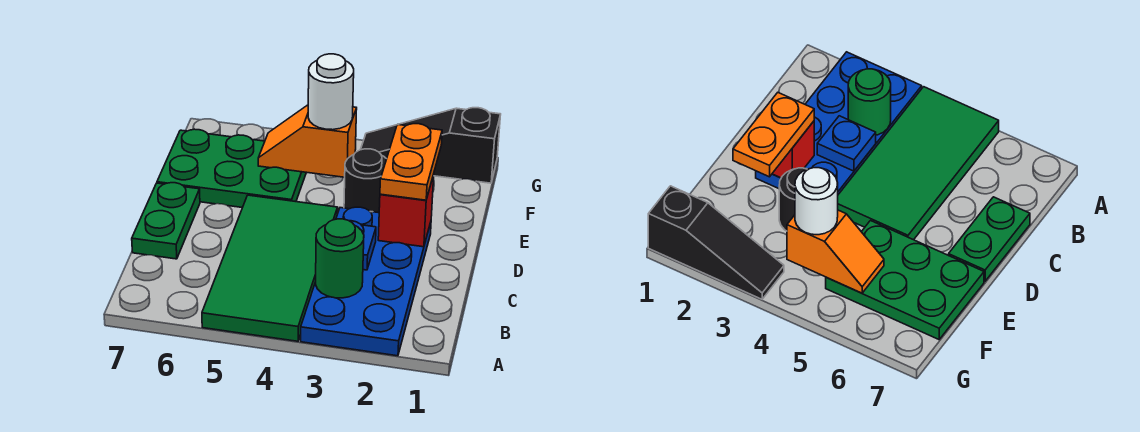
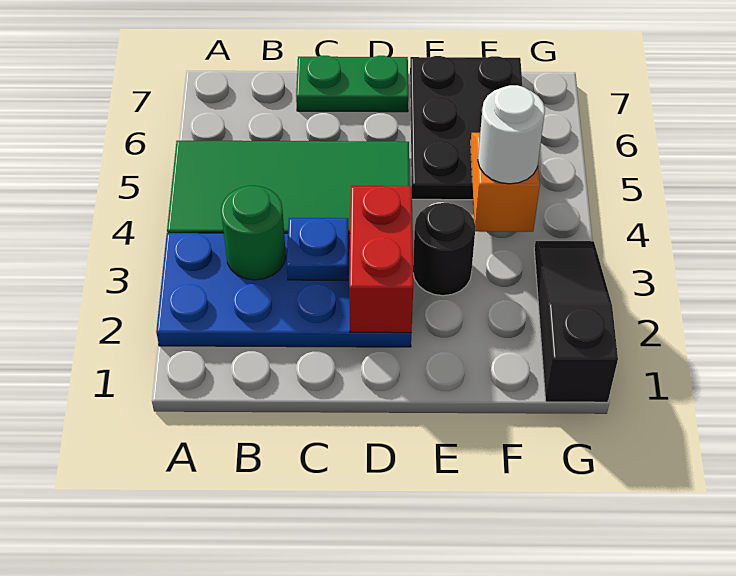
red brick D2 level 2 -> red brick D2:D3 level 2
orange plate D2:E2 level 3 -> none
green plate E5:F7 level 1 -> black plate E5:F7 level 1

